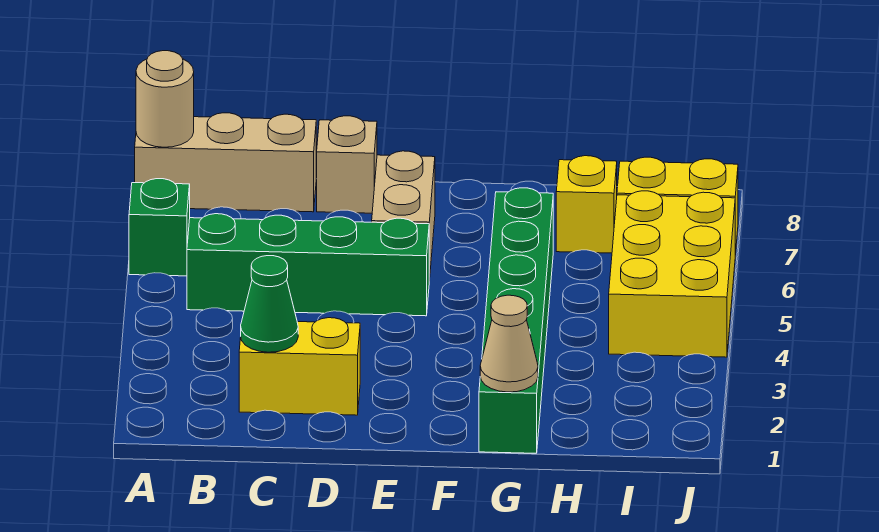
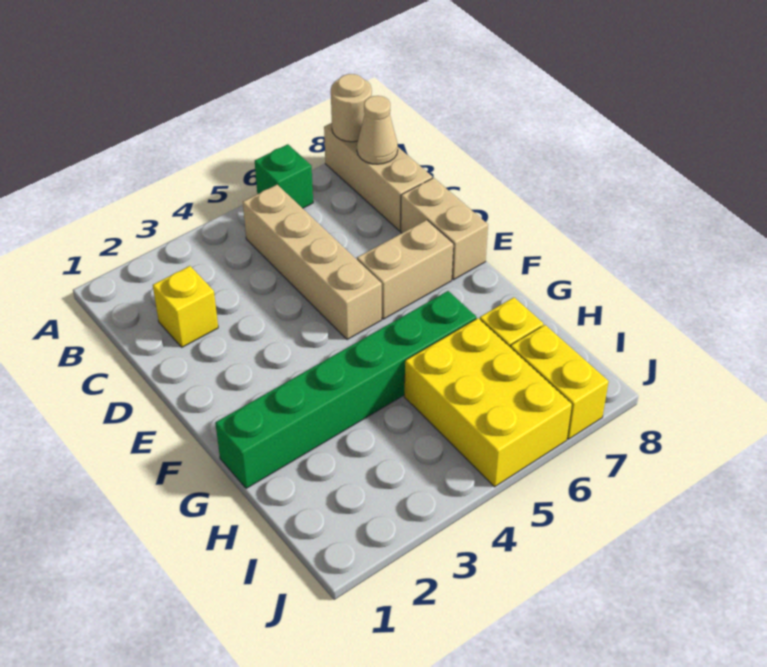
green brick B5:E5 level 1 -> tan brick B5:E5 level 1
yellow brick C2:D2 level 1 -> yellow brick C2 level 1
green cone C2 level 2 -> none
tan brick D8 level 1 -> tan brick D8:E8 level 1
tan cone G1 level 2 -> tan cone B8 level 2
yellow brick I4:J6 level 1 -> yellow brick H5:J6 level 1

